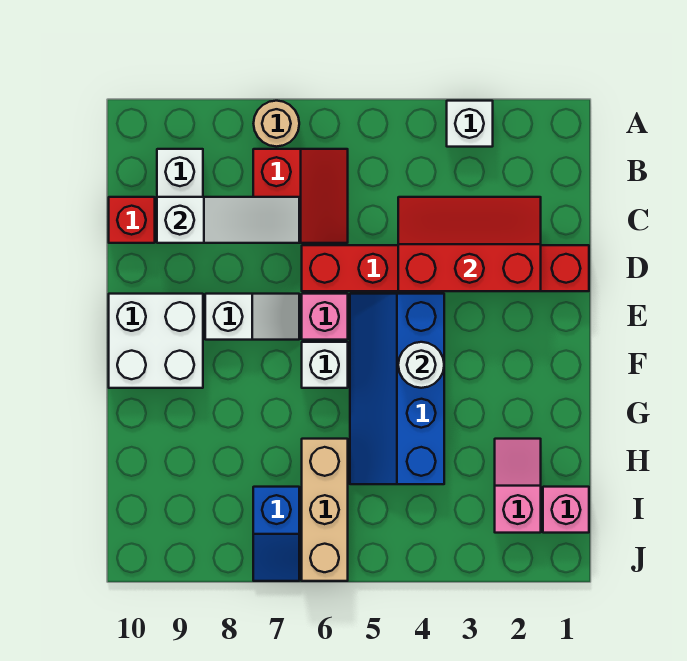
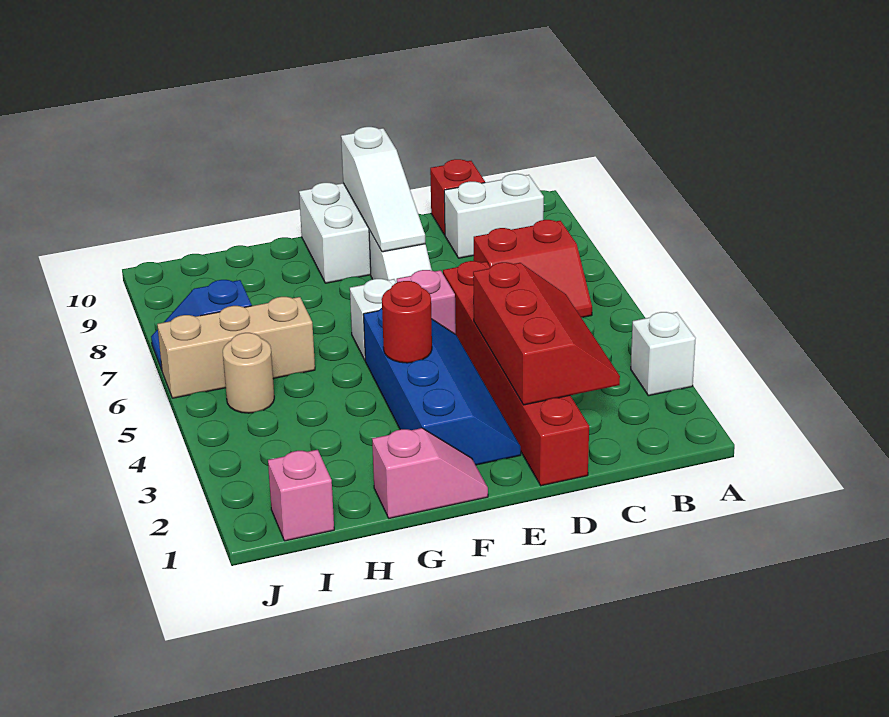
tan round brick A7 level 1 -> tan round brick I5 level 1
white slope C7:C9 level 2 top 9 -> white slope E8:E10 level 2 top 10
blue slope E4:H5 level 1 top 4 -> blue slope E2:F5 level 1 top F
white round brick F4 level 2 -> red round brick F4 level 2
pink slope H2:I2 level 1 top I -> pink slope F1:G1 level 1 top G

